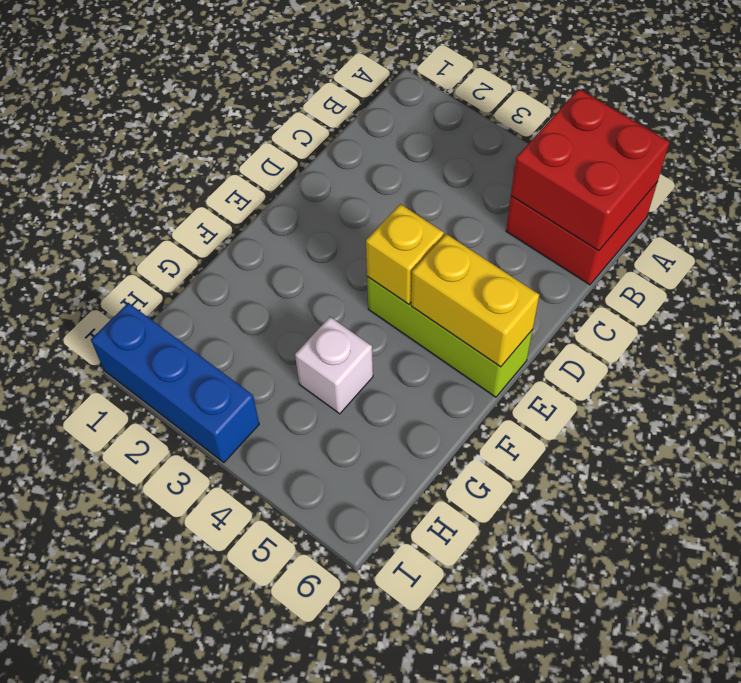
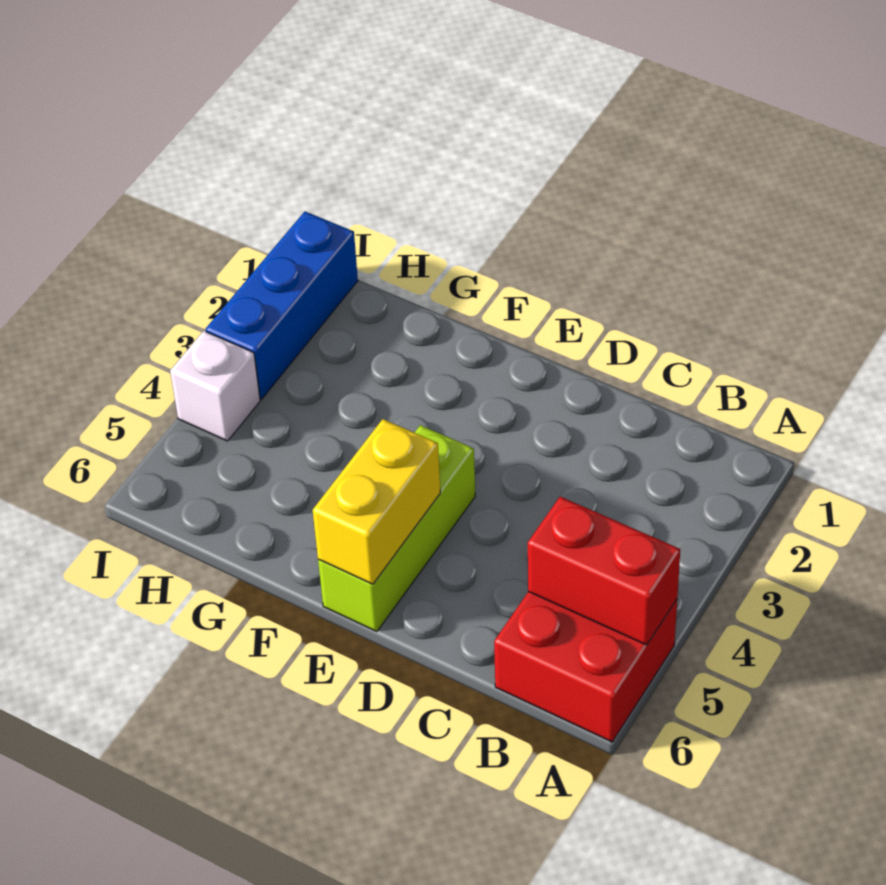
red brick A5:B6 level 2 -> red brick A5:B5 level 2
yellow brick E4 level 2 -> none
white brick G4 level 1 -> white brick I4 level 1

